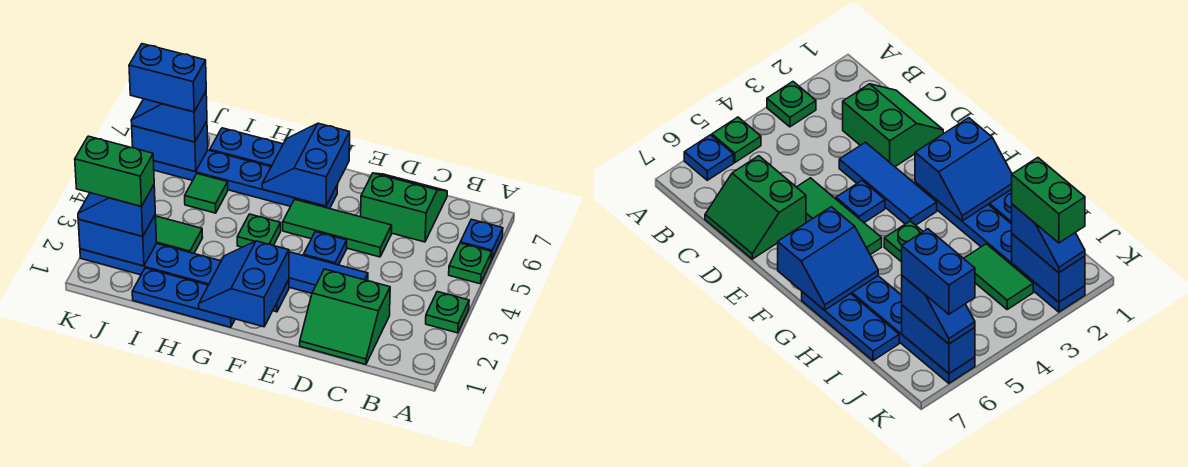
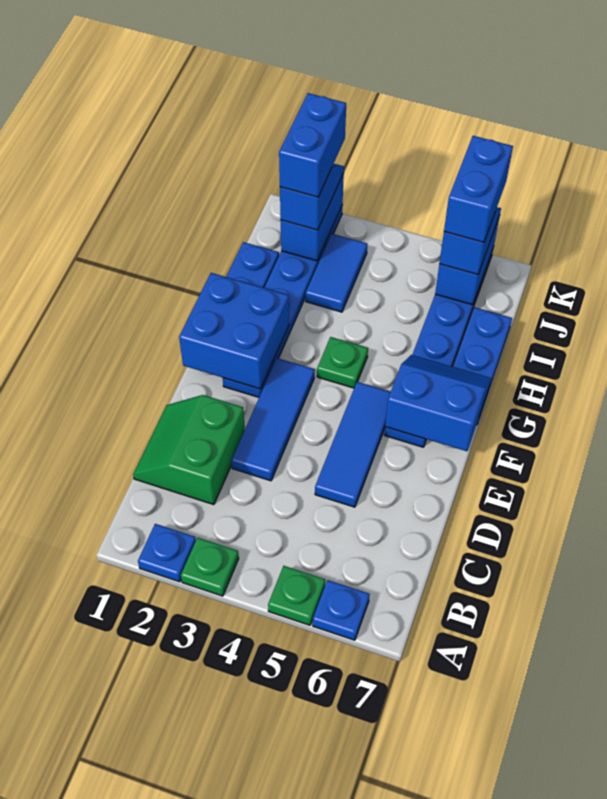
green slope C6:D7 level 1 top 6 -> none
green tile D5:F5 level 1 -> blue tile D5:F5 level 1
blue plate E4 level 1 -> blue plate A2 level 1
blue slope F1:G2 level 2 top F -> blue brick F1:G2 level 2
green tile I3:J3 level 1 -> blue tile I3:J3 level 1
green tile I5 level 1 -> none
green brick J2:K2 level 4 -> blue brick J2:K2 level 4

